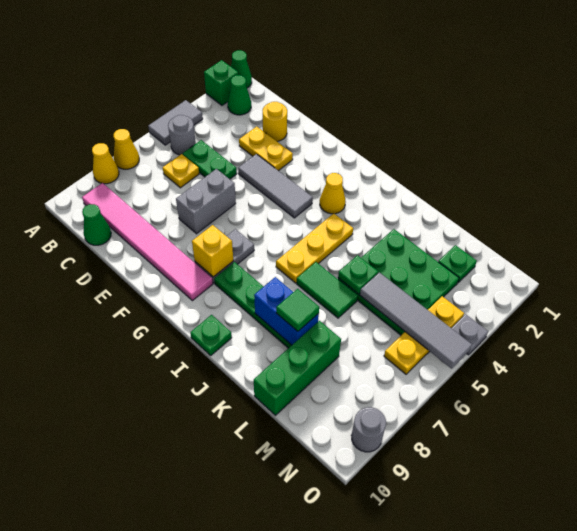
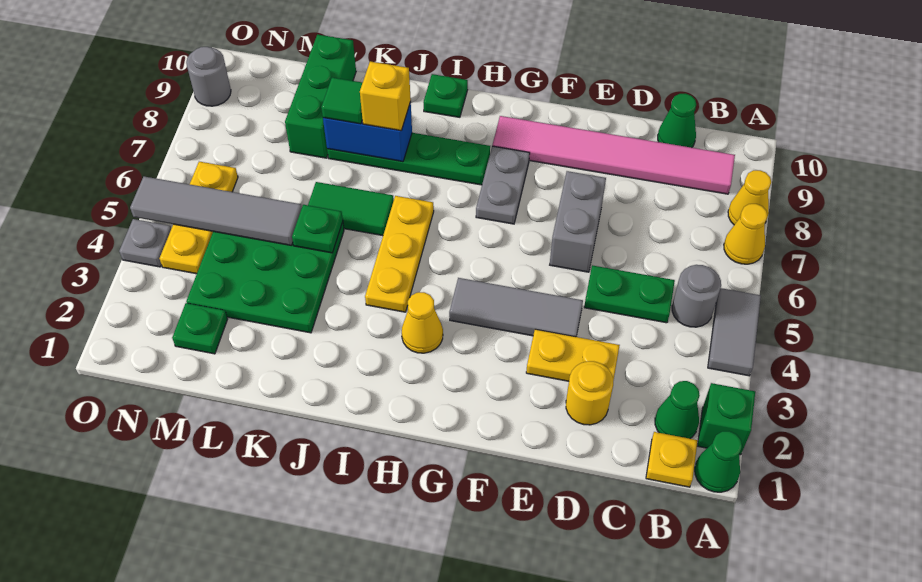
yellow plate C6 level 1 -> yellow plate B1 level 1
yellow brick G8 level 2 -> yellow brick J8 level 3

